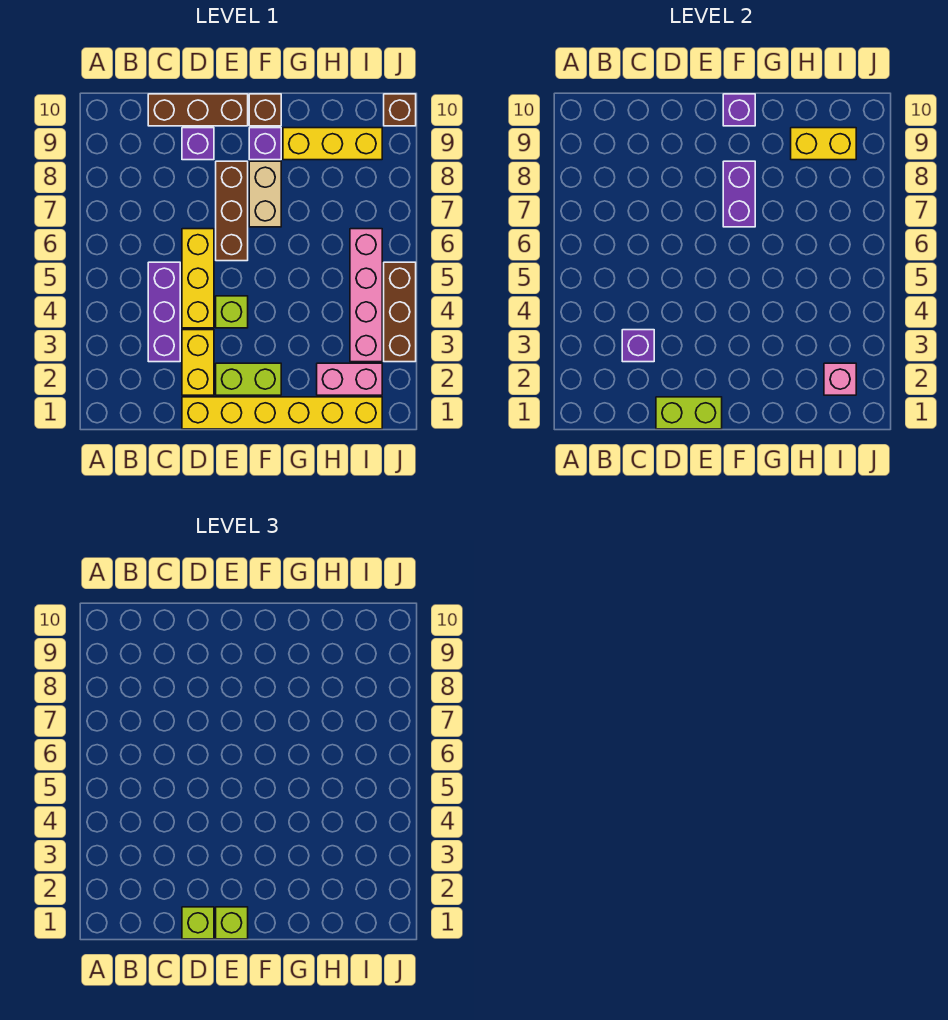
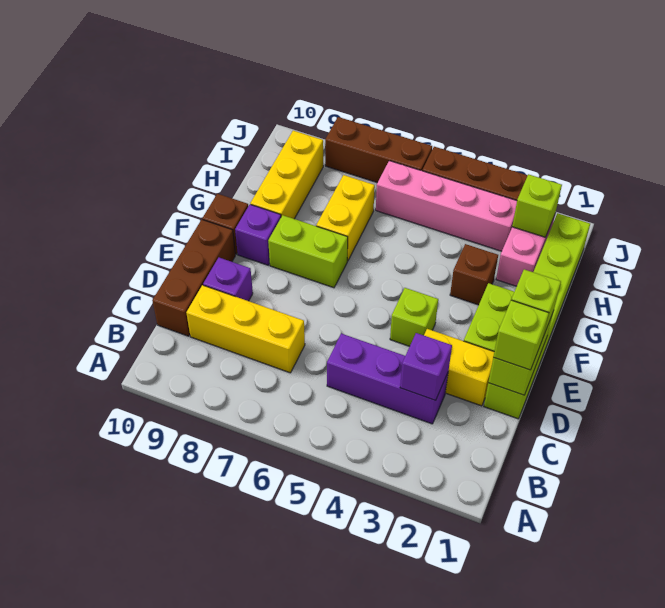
yellow brick D1:I1 level 1 -> lime brick D1:I1 level 1
yellow brick D4:D6 level 1 -> yellow brick C7:C9 level 1
brown brick E6:E8 level 1 -> brown brick J6:J8 level 1
tan brick F7:F8 level 1 -> lime brick F7:F8 level 1
purple brick F7:F8 level 2 -> none
purple brick F10 level 2 -> none
yellow brick H9:I9 level 2 -> yellow brick G7:H7 level 1
pink brick I2 level 2 -> lime brick I2 level 2
brown brick J10 level 1 -> brown brick G3 level 1

